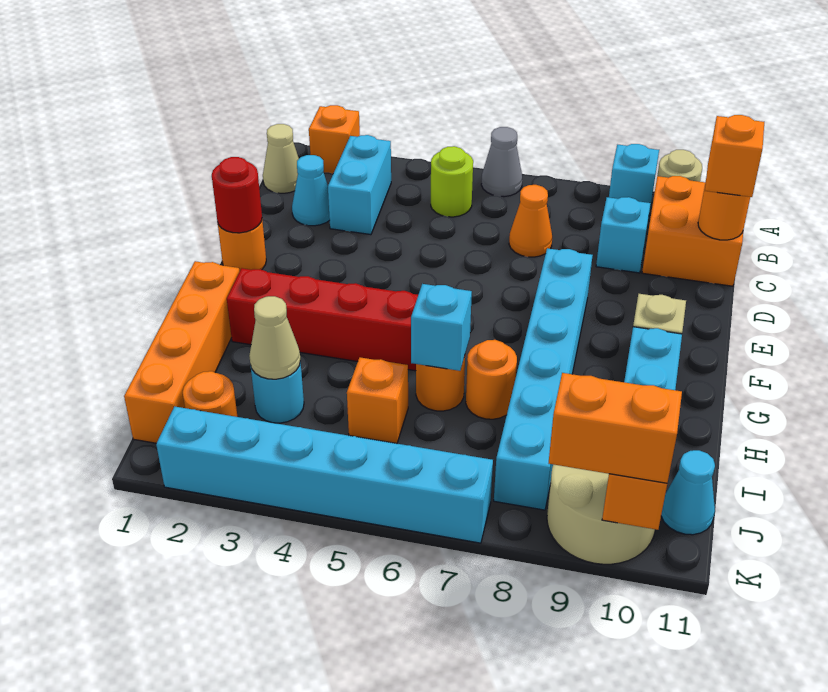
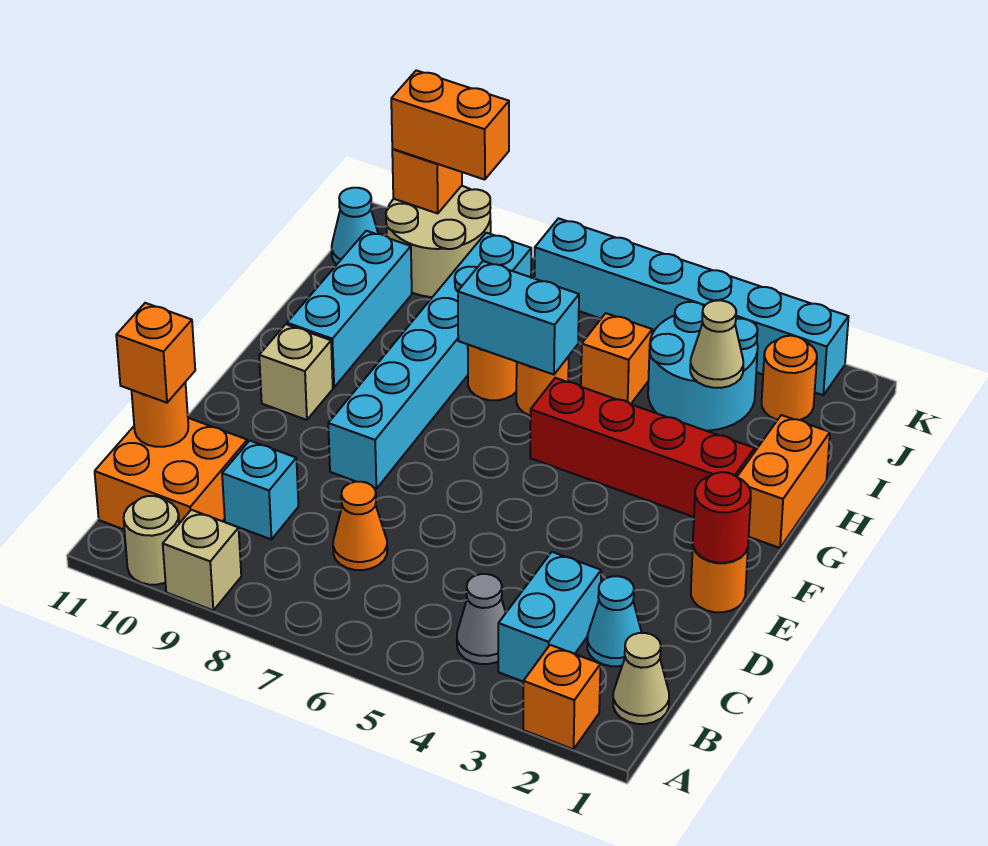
grey cone A6 level 1 -> grey cone B4 level 1
cyan brick A9 level 1 -> tan brick A9 level 1
lime round brick B5 level 1 -> none
orange brick G1:J1 level 1 -> orange brick G1:H1 level 1
cyan brick H6 level 2 -> cyan brick H6:H7 level 2
cyan round brick I3 level 1 -> cyan round brick I3:J4 level 1

